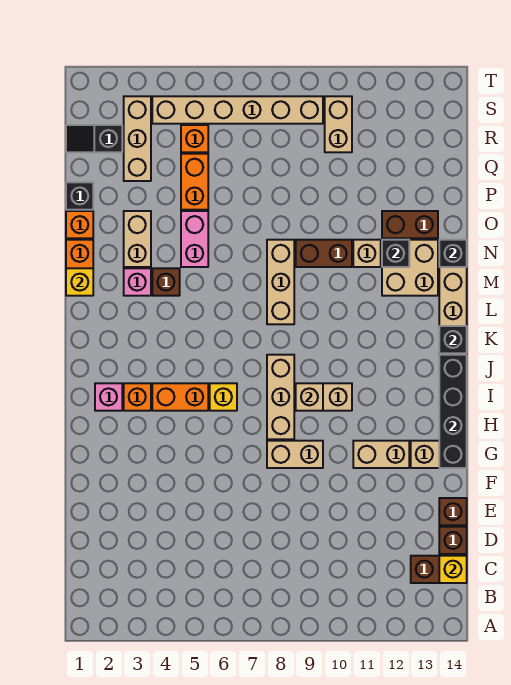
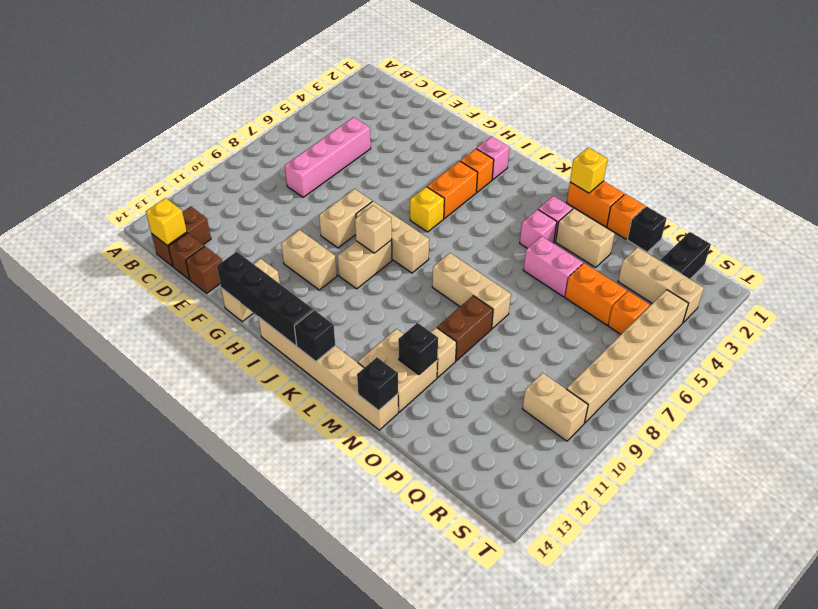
none -> pink brick D5:D8 level 1
tan brick G11:G12 level 1 -> tan brick G11:H11 level 1
brown brick M4 level 1 -> pink brick M4 level 1
brown brick O12:O13 level 1 -> none
black slope R1:R2 level 1 top 2 -> black brick R1:R2 level 1

